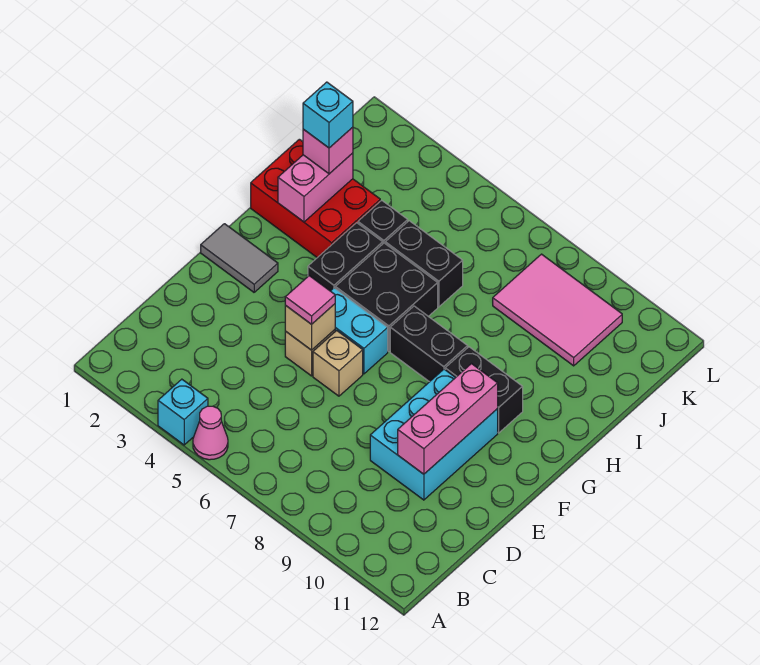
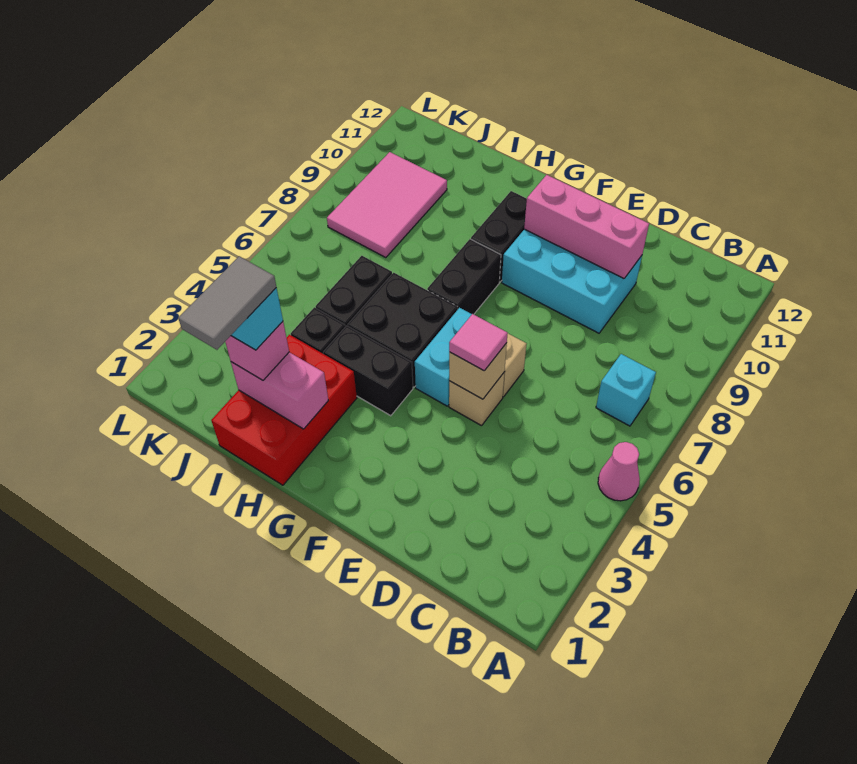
cyan brick A4 level 1 -> cyan brick B7 level 1
grey tile F1:F2 level 1 -> grey tile I1:I2 level 5

